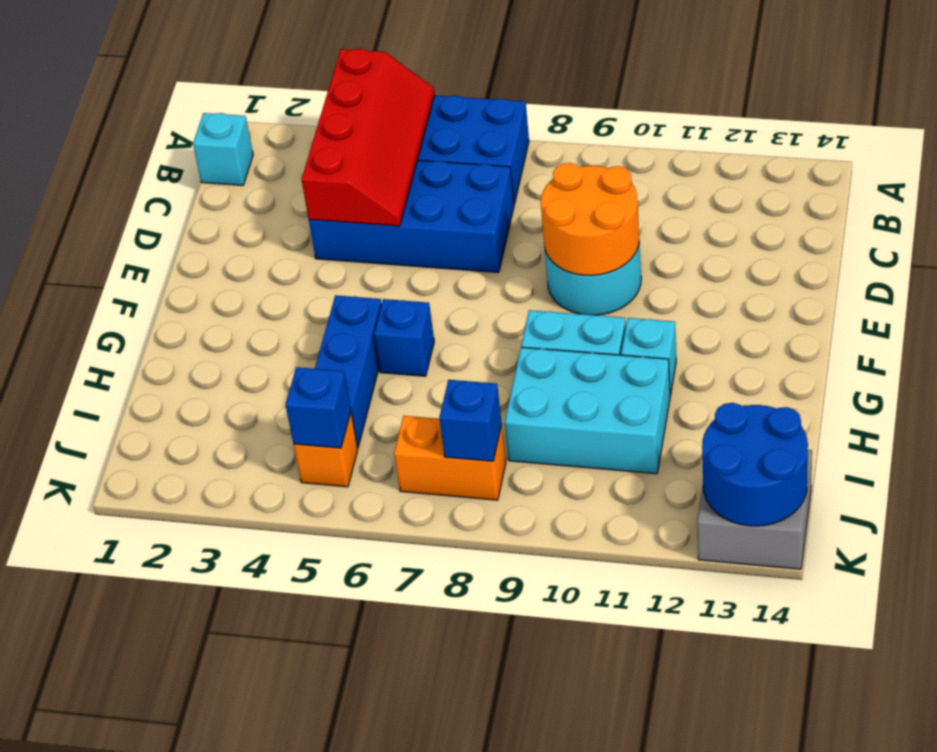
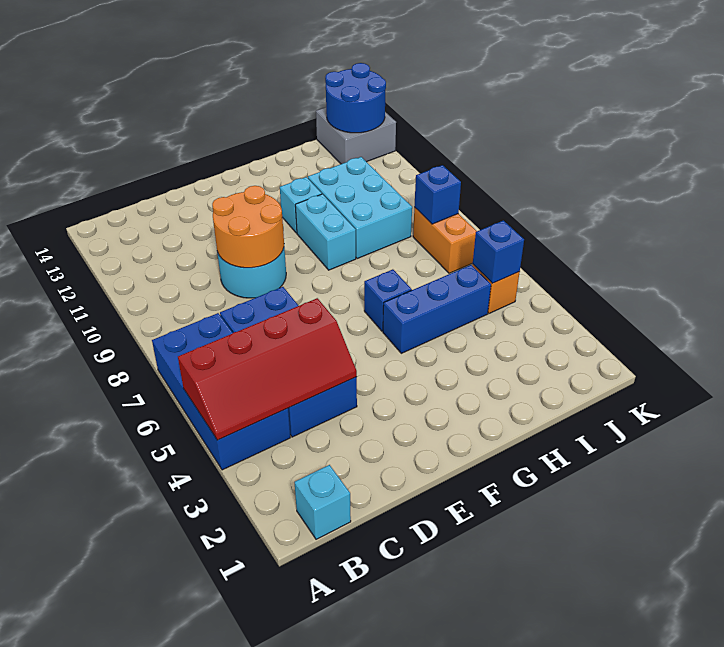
red slope A4:D5 level 2 top 4 -> red slope A4:D5 level 2 top 5

